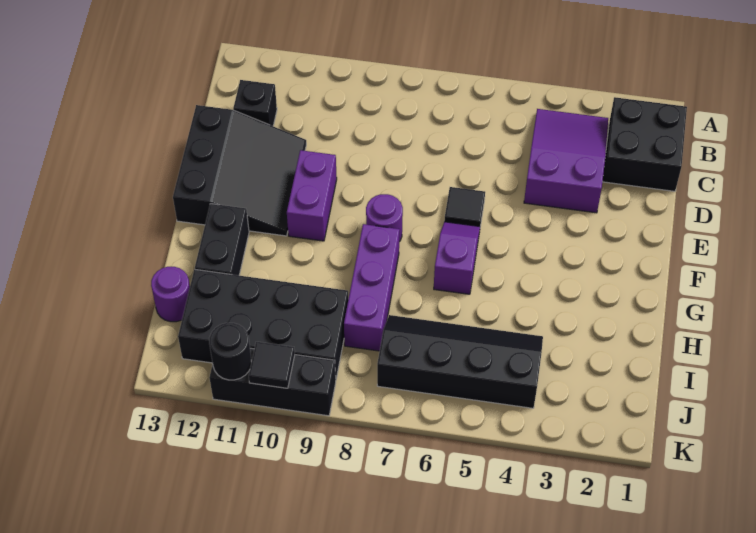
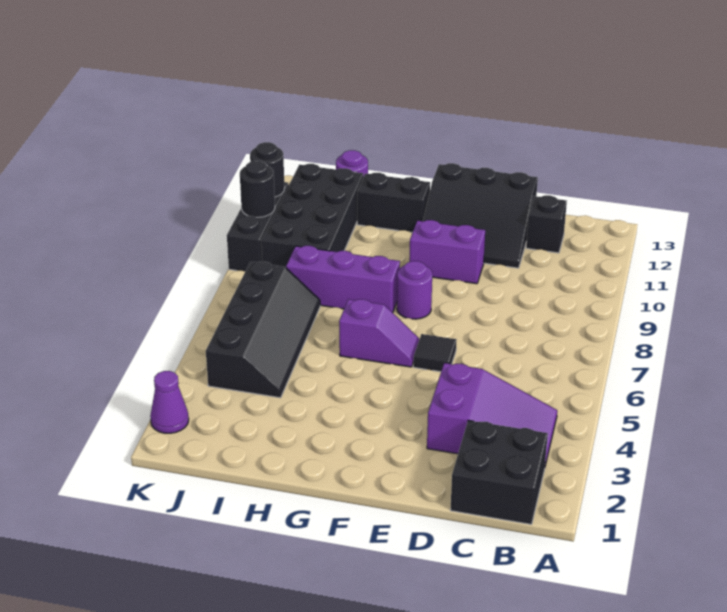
none -> purple cone K2 level 1
black tile K10 level 2 -> black round brick K10 level 2

